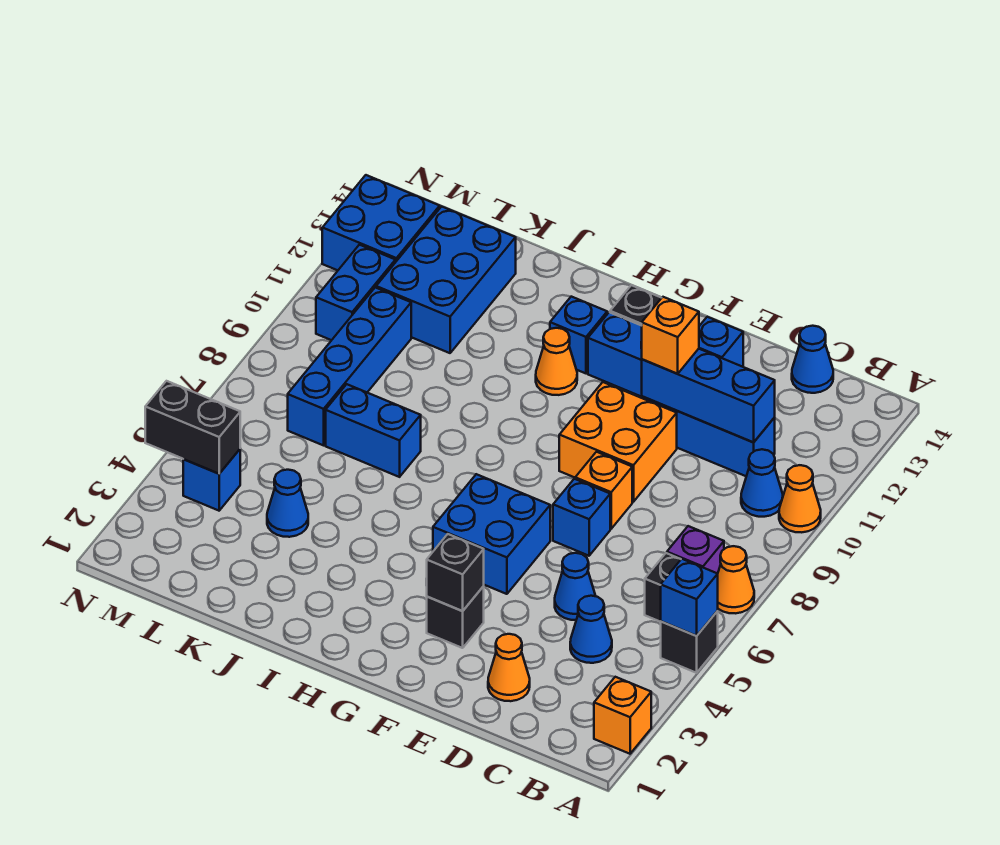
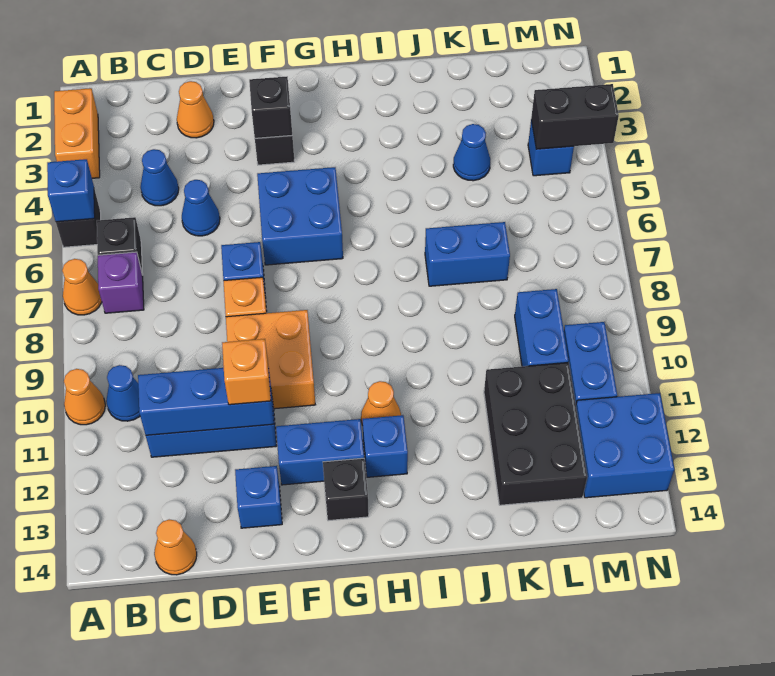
orange brick A2 level 1 -> orange brick A2:A3 level 1
blue cone C14 level 1 -> orange cone C14 level 1
blue brick K11:L13 level 1 -> black brick K11:L13 level 1
blue brick L7:L10 level 1 -> blue brick L9:L10 level 1

